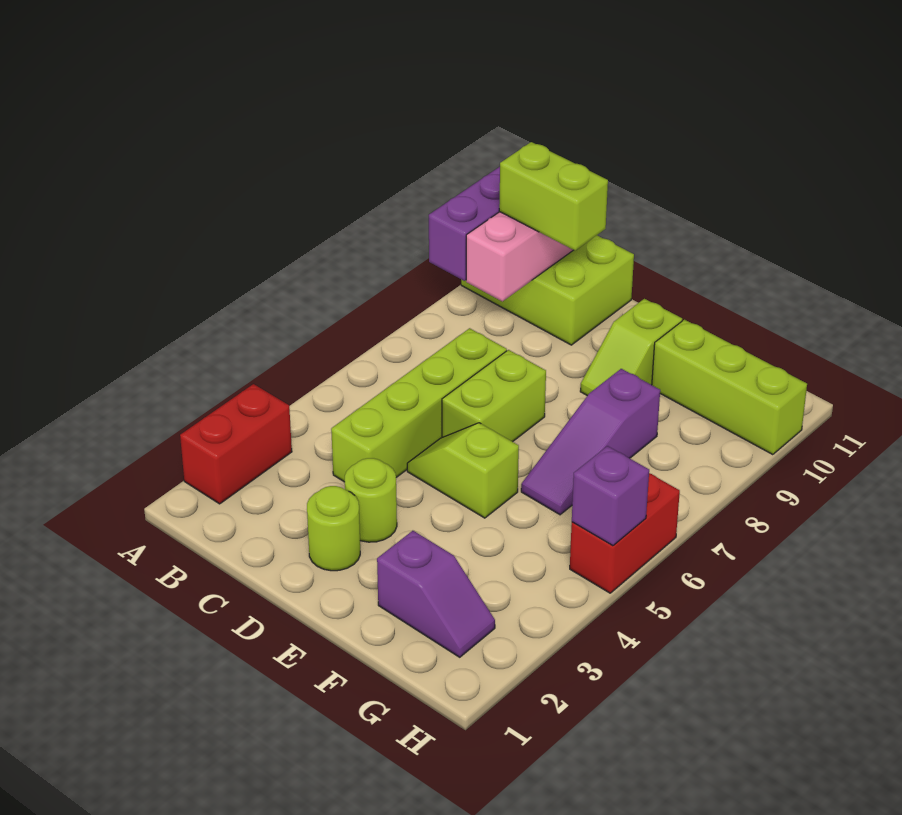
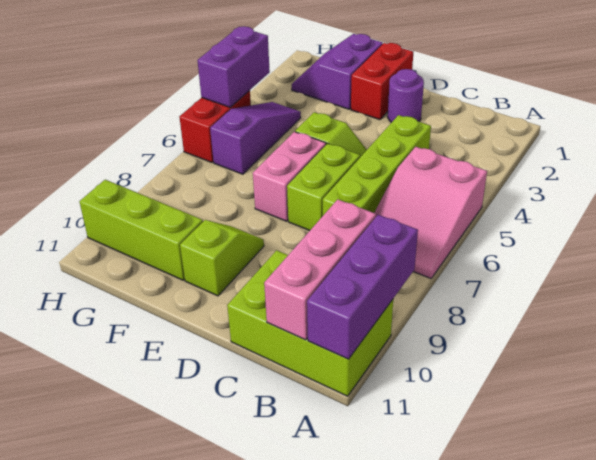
red brick A2:A3 level 1 -> red brick E1:E2 level 1
none -> pink slope A5:B7 level 1 top 5
lime brick B10:C10 level 3 -> none
lime round brick D2 level 1 -> purple round brick D2 level 1
lime round brick D3 level 1 -> none
none -> pink brick E6:E7 level 1
purple slope F2:G2 level 1 top F -> purple slope F1:G2 level 1 top F
purple slope F6:F8 level 1 top 8 -> purple slope G4:G6 level 1 top 6
purple brick H5 level 2 -> purple brick H4:H5 level 2

